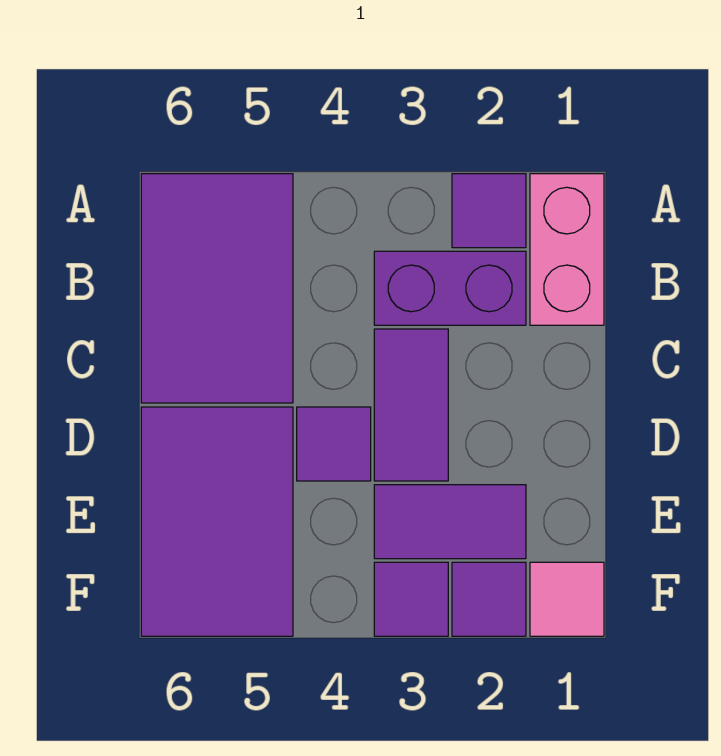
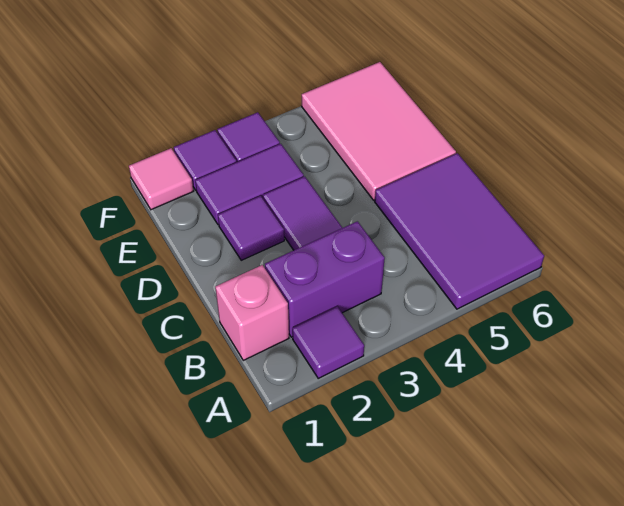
pink brick A1:B1 level 1 -> pink brick B1 level 1
purple tile D4 level 1 -> purple tile D2 level 1
purple tile D5:F6 level 1 -> pink tile D5:F6 level 1

